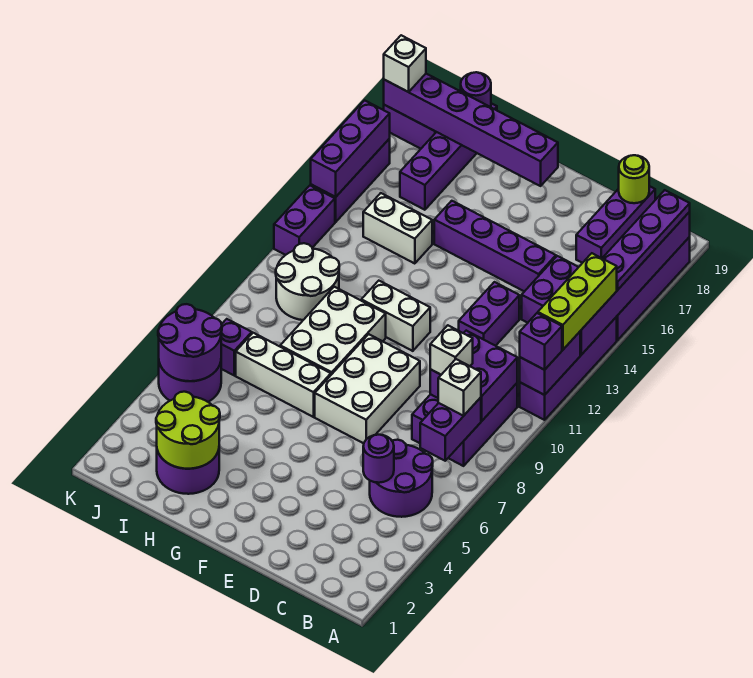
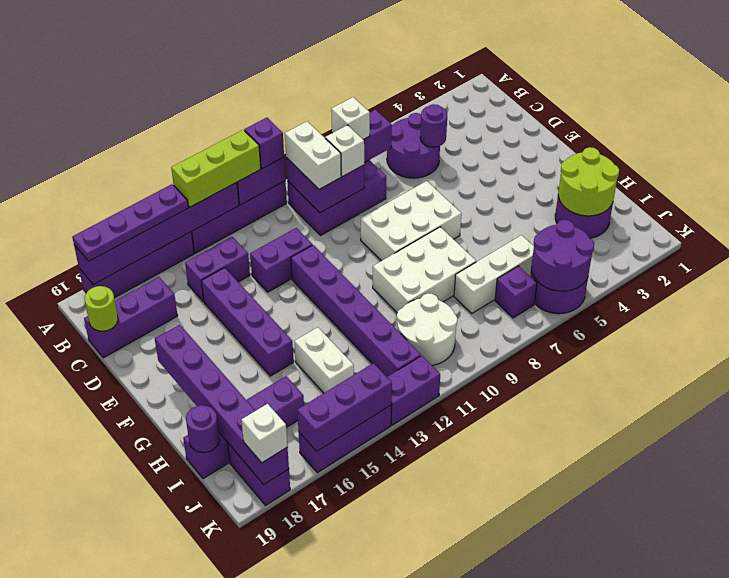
none -> purple brick E12:J12 level 1
white brick F11:G11 level 1 -> white brick B10:C10 level 3
white brick G7:I7 level 1 -> white brick I6:I8 level 1

